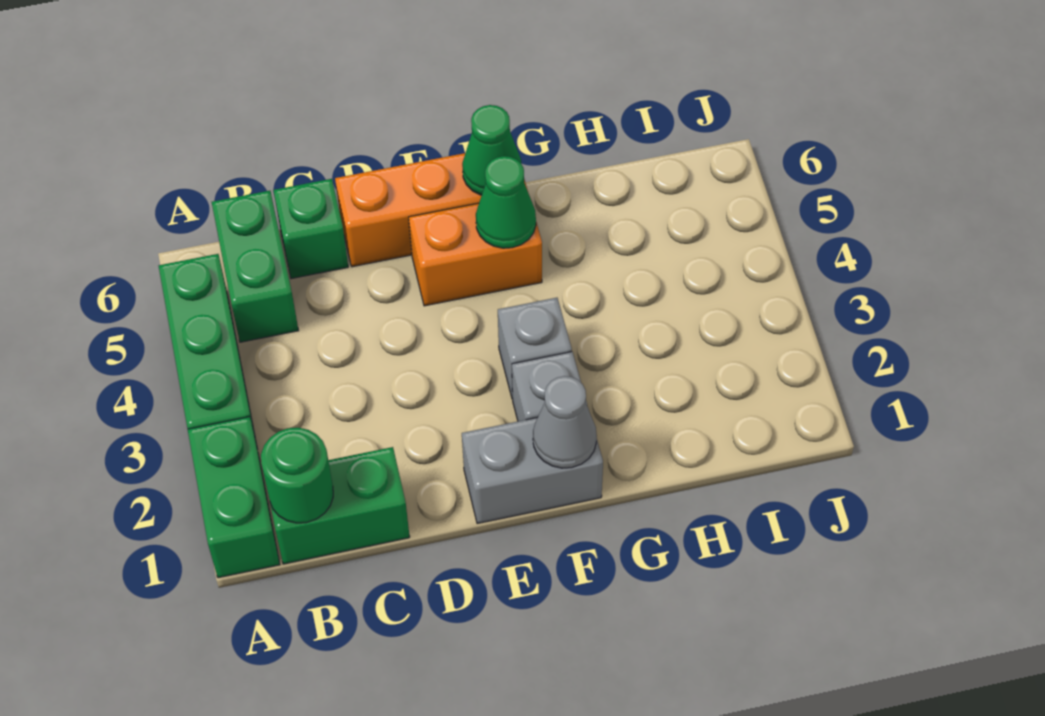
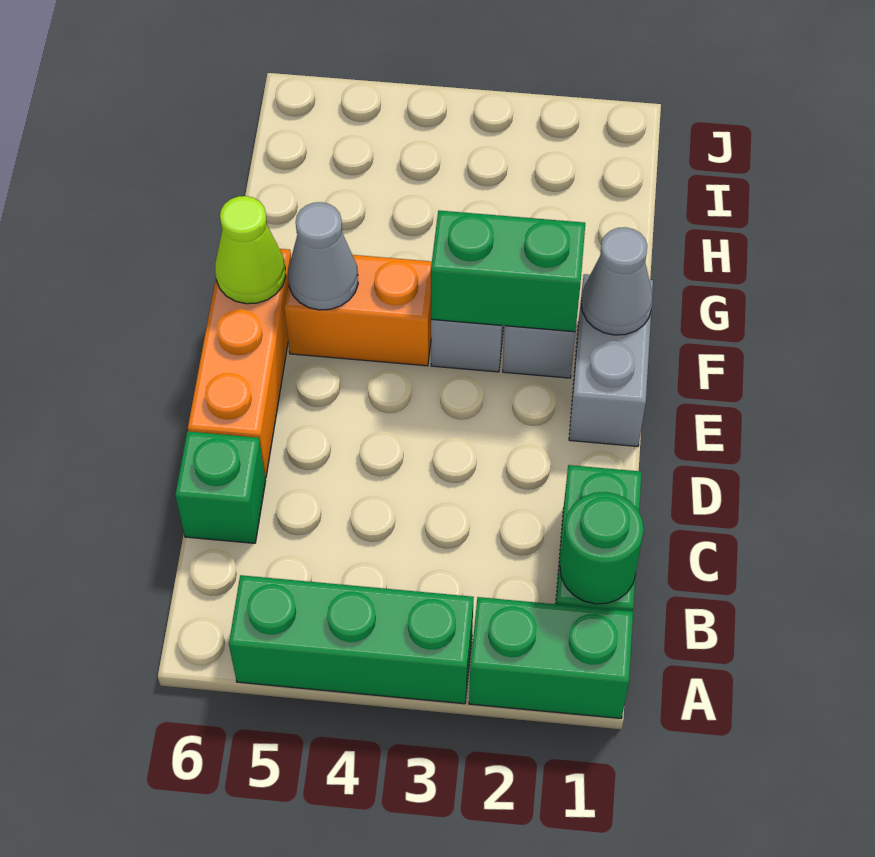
green brick B5:B6 level 1 -> green brick F2:F3 level 2
orange brick E5:F5 level 1 -> orange brick F4:F5 level 1
green cone F5 level 2 -> grey cone F5 level 2
green cone F6 level 2 -> lime cone F6 level 2

